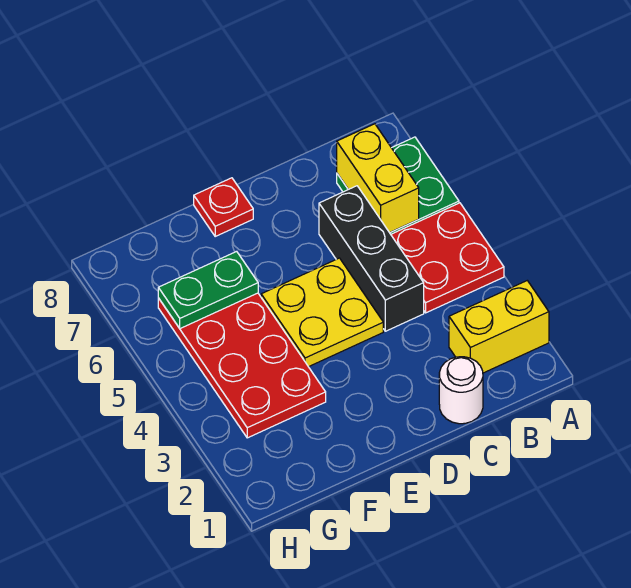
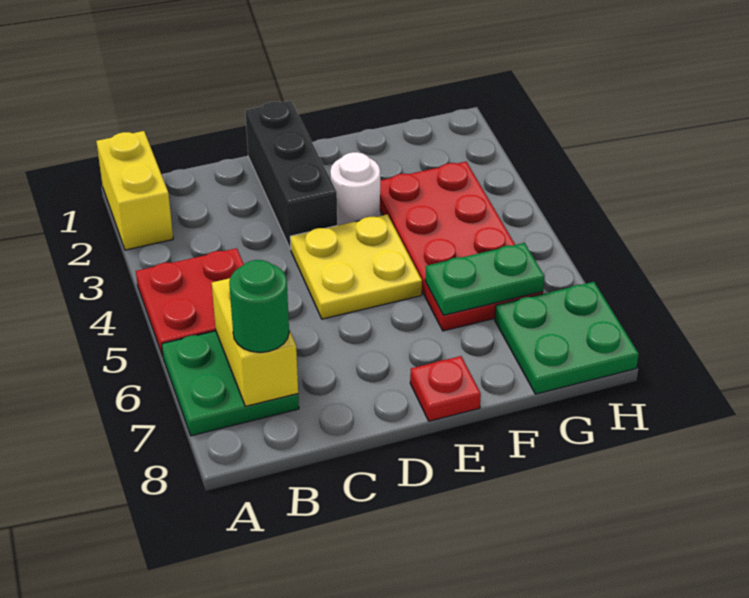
yellow brick A2:B2 level 1 -> yellow brick A1:A2 level 1
none -> green round brick B7 level 3
white round brick C1 level 1 -> white round brick E3 level 1
black brick C4:C6 level 1 -> black brick D1:D3 level 1
none -> green plate G7:H8 level 1

